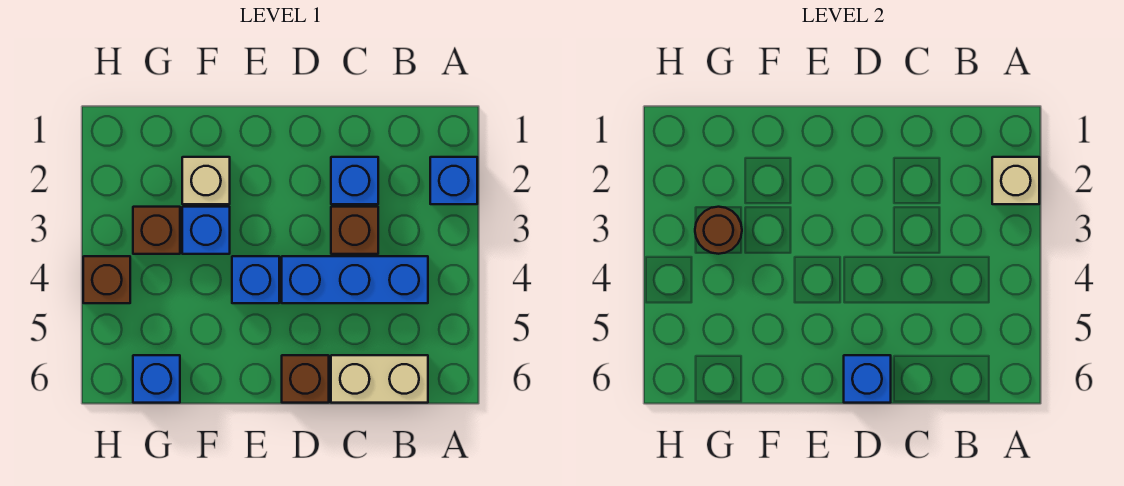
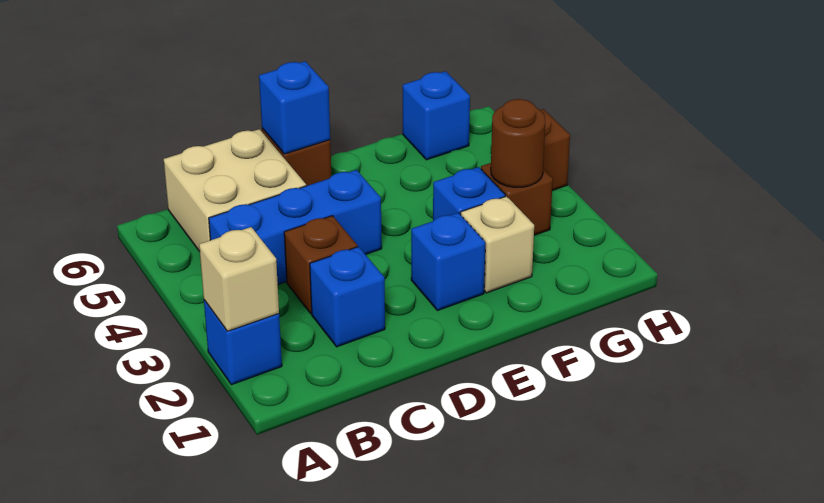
tan brick B6:C6 level 1 -> tan brick B5:C6 level 1
blue brick E4 level 1 -> blue brick E2 level 1

